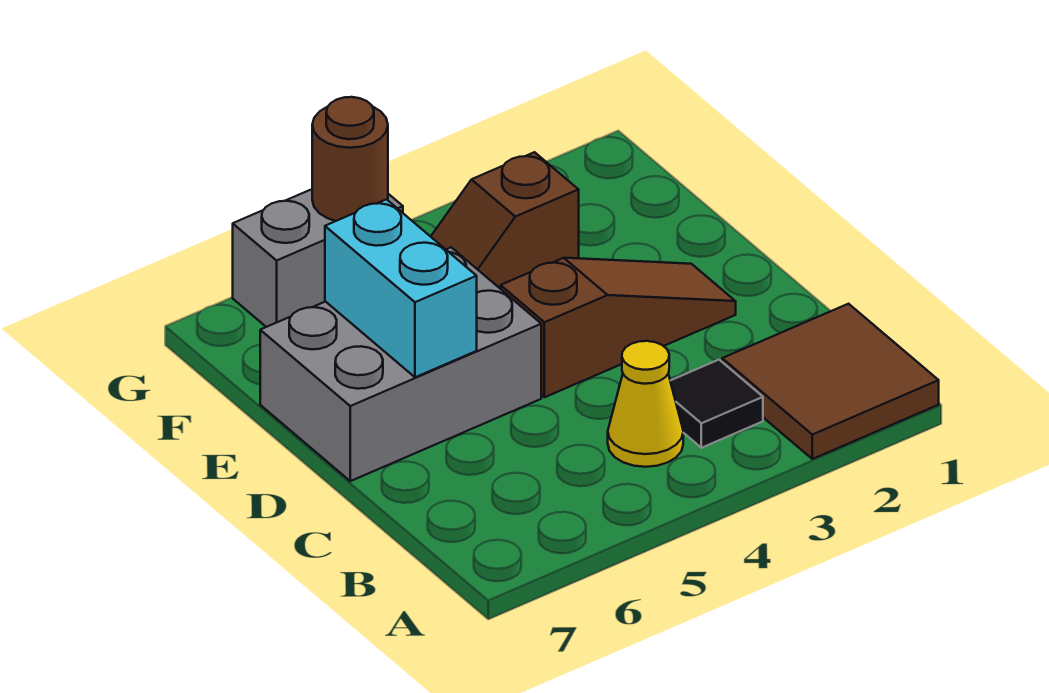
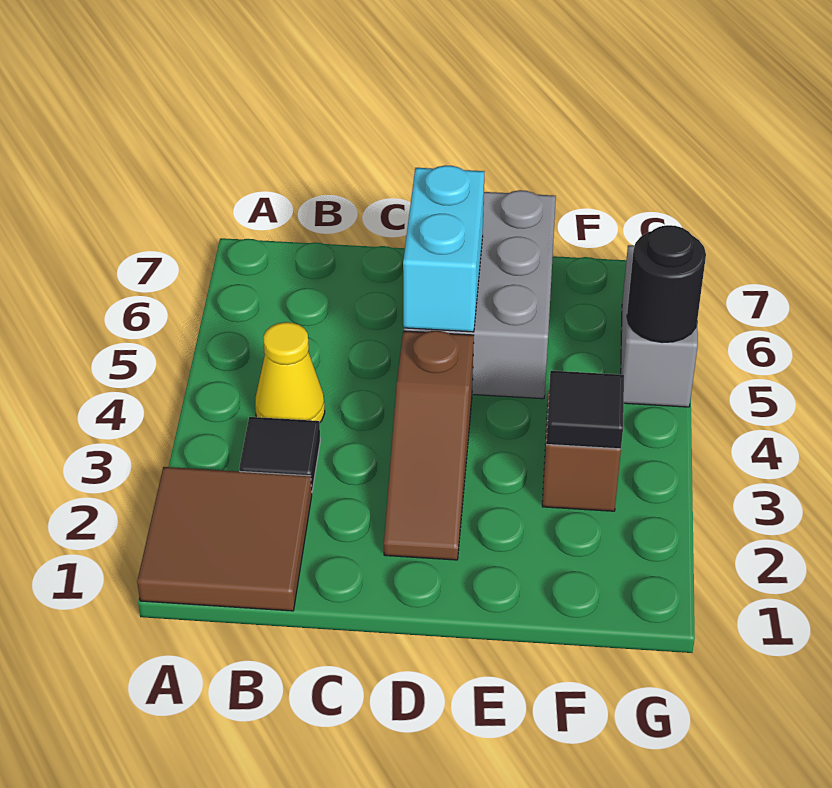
cyan brick D6:E6 level 2 -> cyan brick D5:D6 level 2
none -> black tile F3 level 2
brown round brick G5 level 2 -> black round brick G5 level 2

